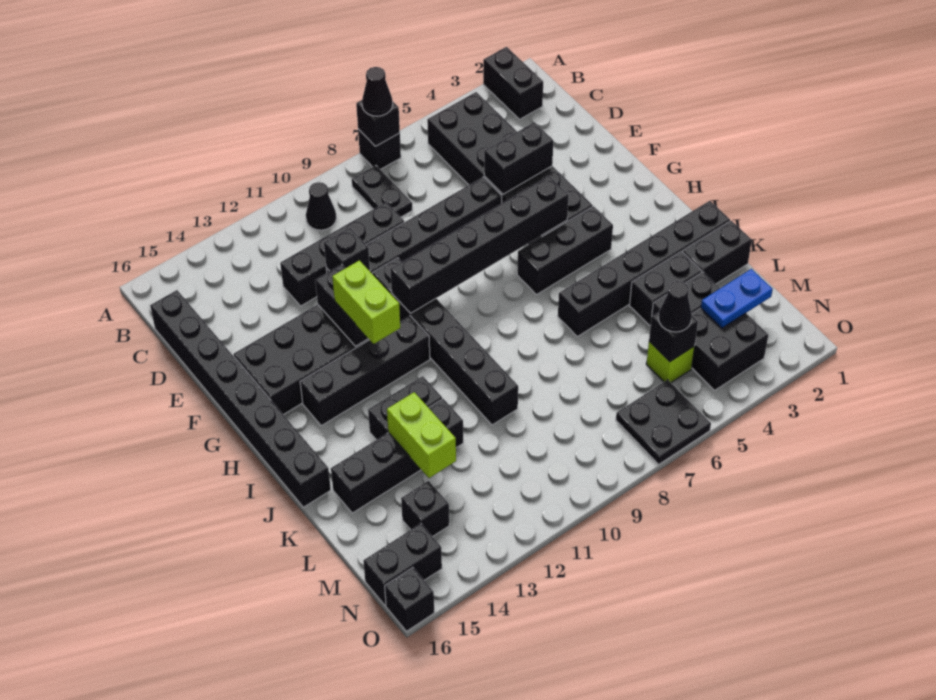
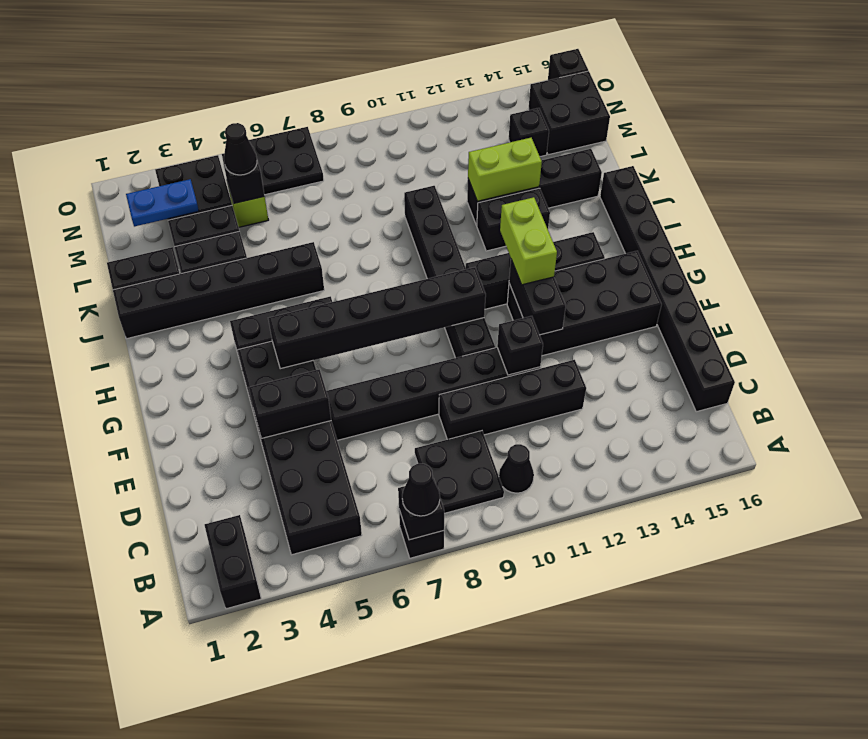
black plate B8:C8 level 1 -> black plate B8:C9 level 1
lime brick K13:L13 level 2 -> lime brick K12:K13 level 2
black brick N15:N16 level 1 -> black brick M15:N16 level 1

